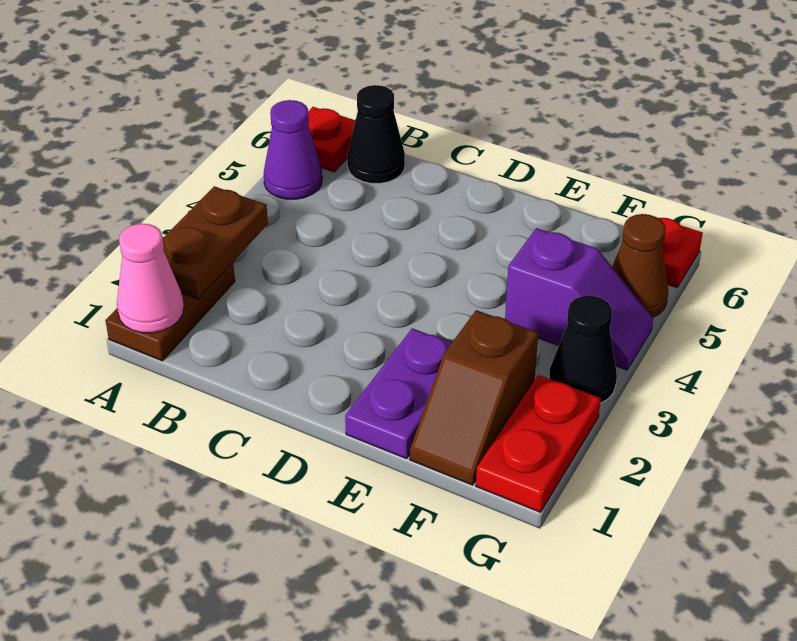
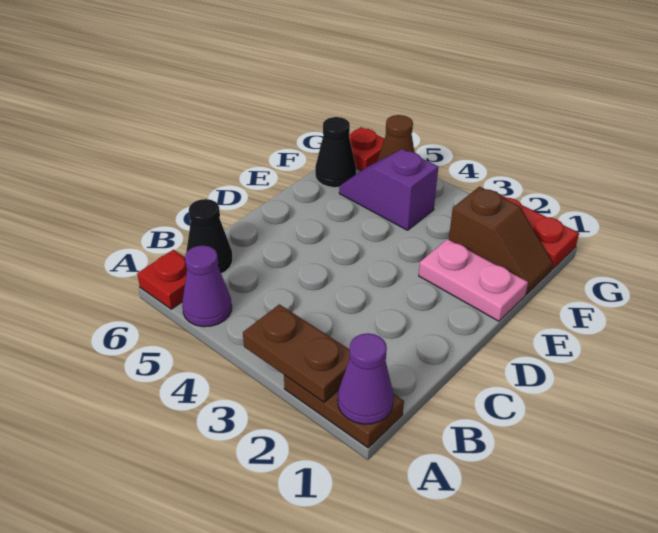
pink cone A1 level 2 -> purple cone A1 level 2
purple plate E1:E2 level 1 -> pink plate E1:E2 level 1
purple slope F4:G4 level 1 top F -> purple slope F4:F5 level 1 top 4
black cone G3 level 1 -> black cone F6 level 1

